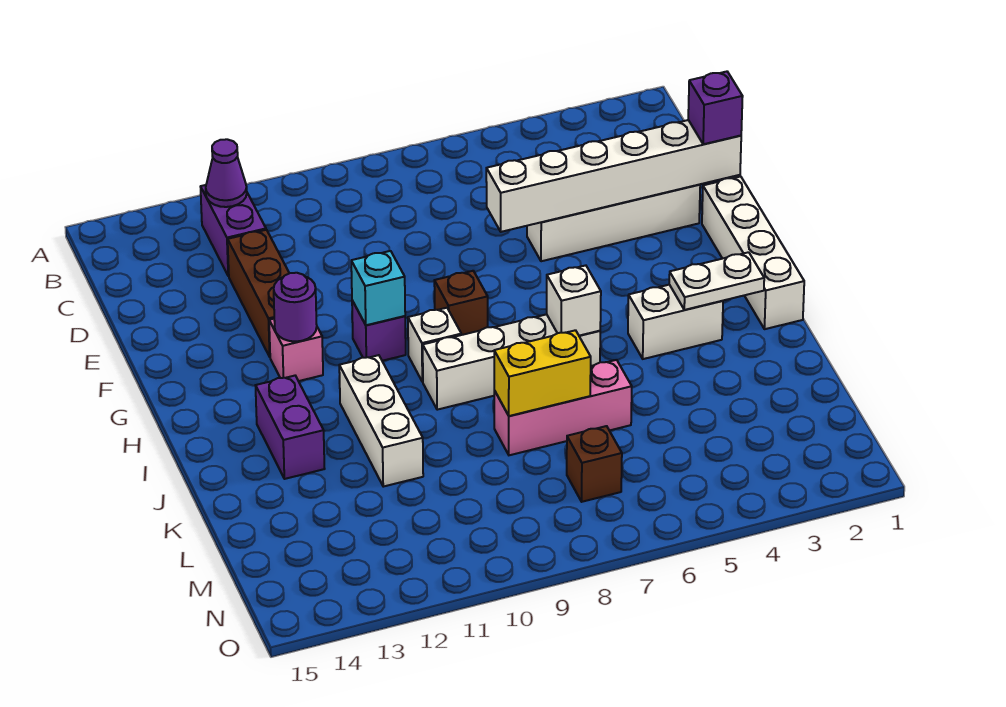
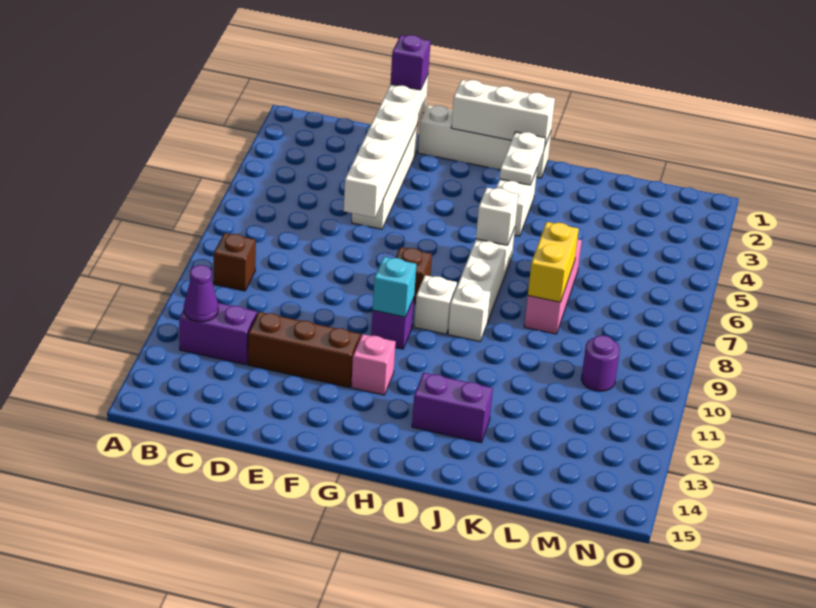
purple round brick G12 level 2 -> purple round brick M10 level 1
white brick I11:K11 level 1 -> white brick G1:I1 level 2
brown brick M7 level 1 -> brown brick B9 level 1

